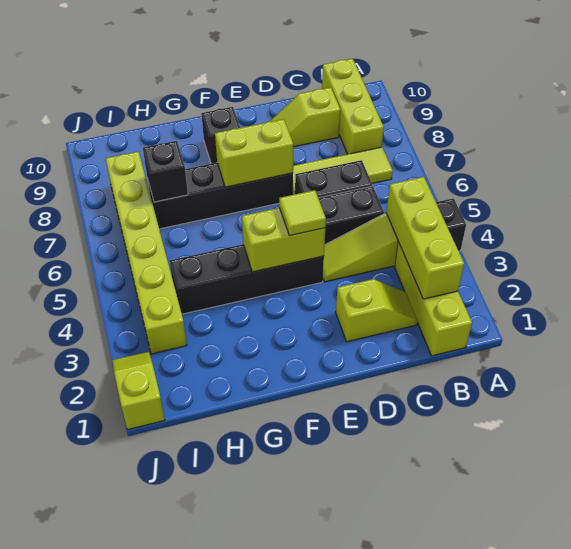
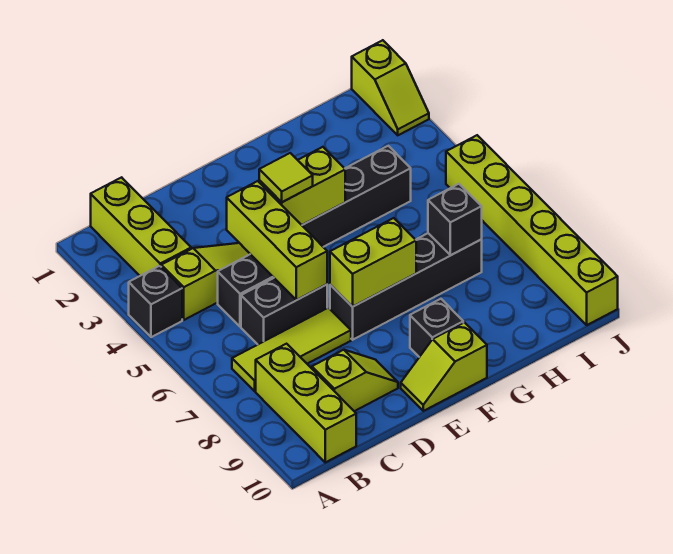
lime brick B2:B4 level 2 -> lime brick D4:D6 level 2
lime slope C2:D2 level 1 top D -> lime slope E10:F10 level 1 top F
lime brick I3:I8 level 1 -> lime brick J5:J10 level 1

